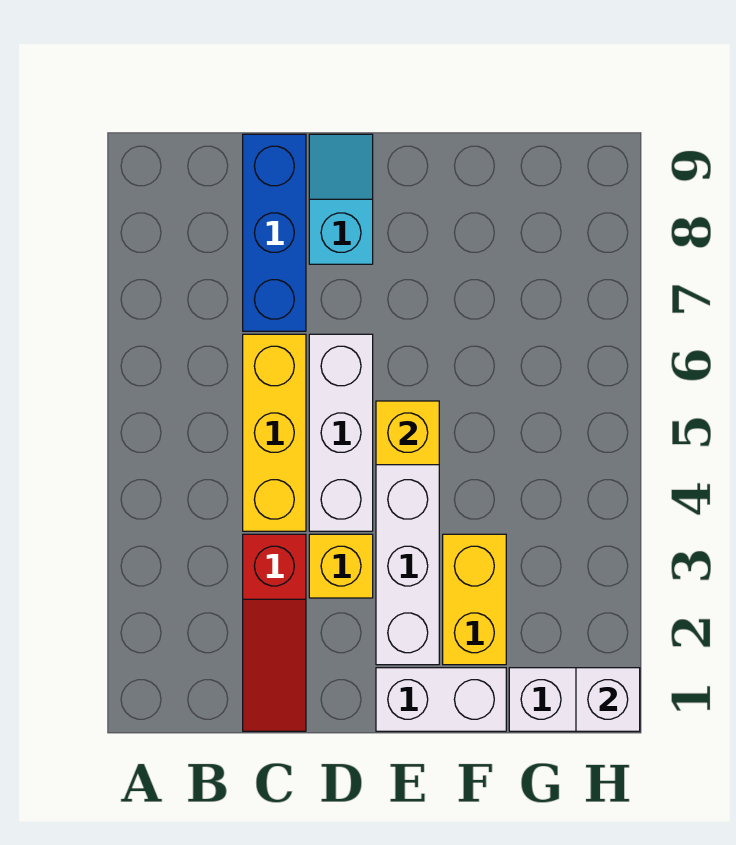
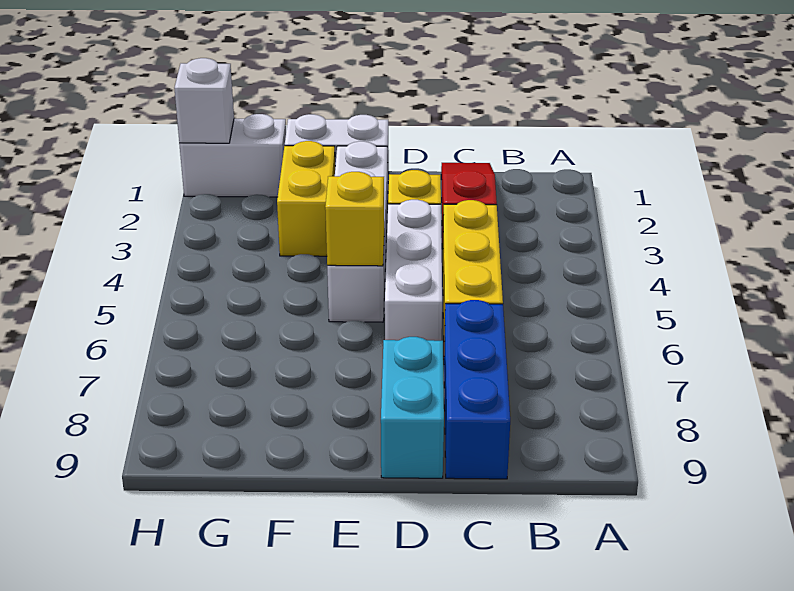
cyan slope D8:D9 level 1 top 8 -> cyan brick D8:D9 level 1

